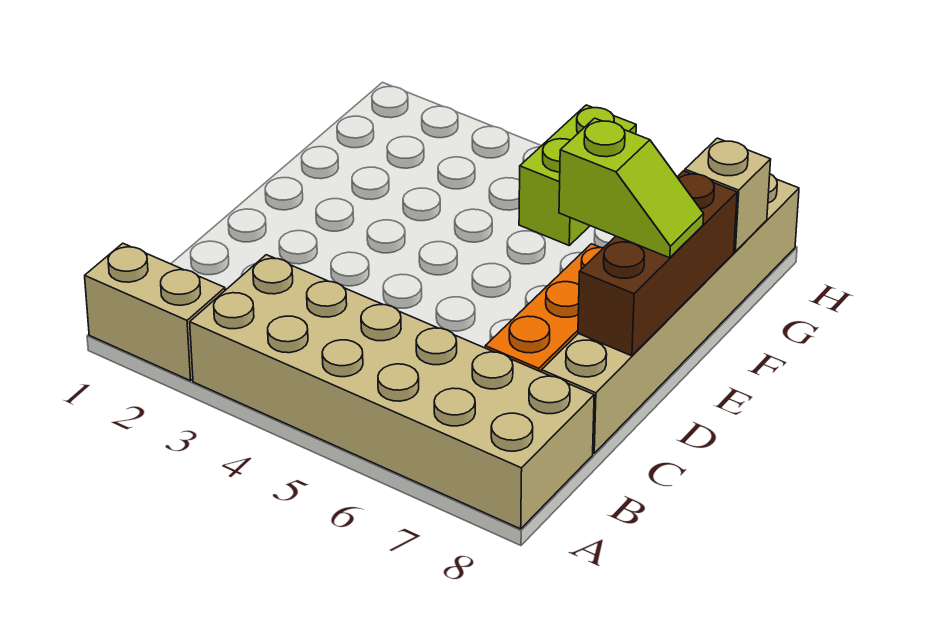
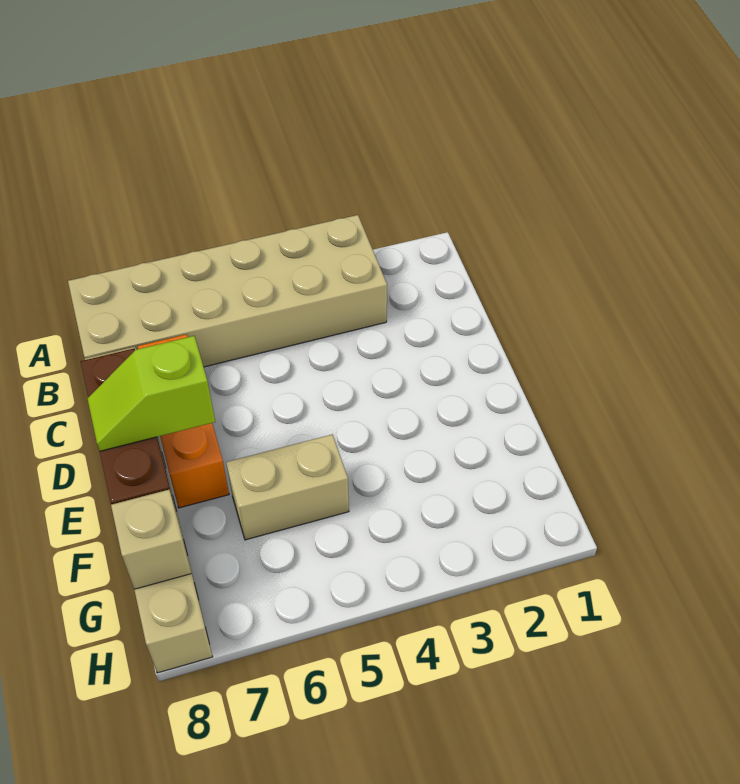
tan brick A1:A2 level 1 -> tan brick F5:F6 level 1
lime brick G5:H5 level 1 -> none

